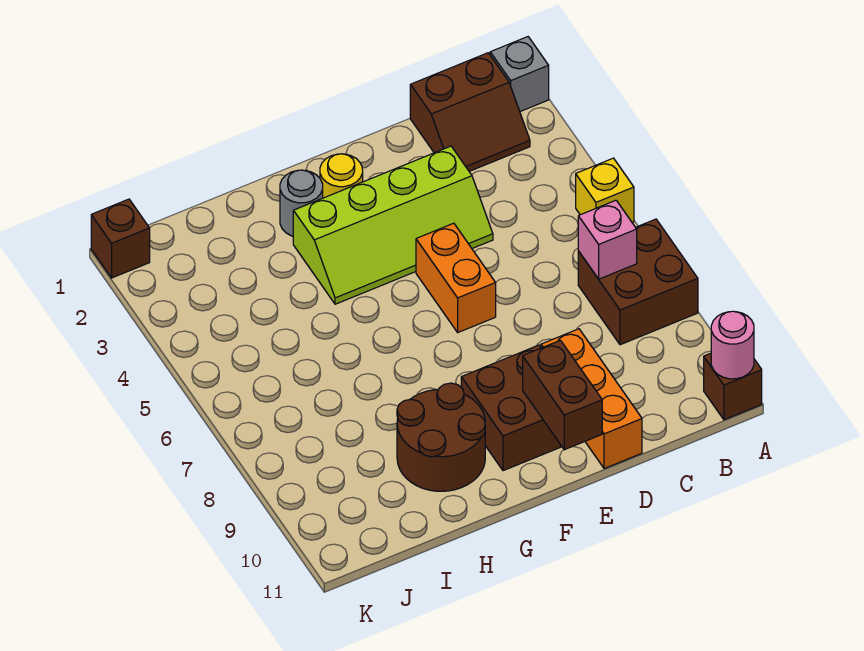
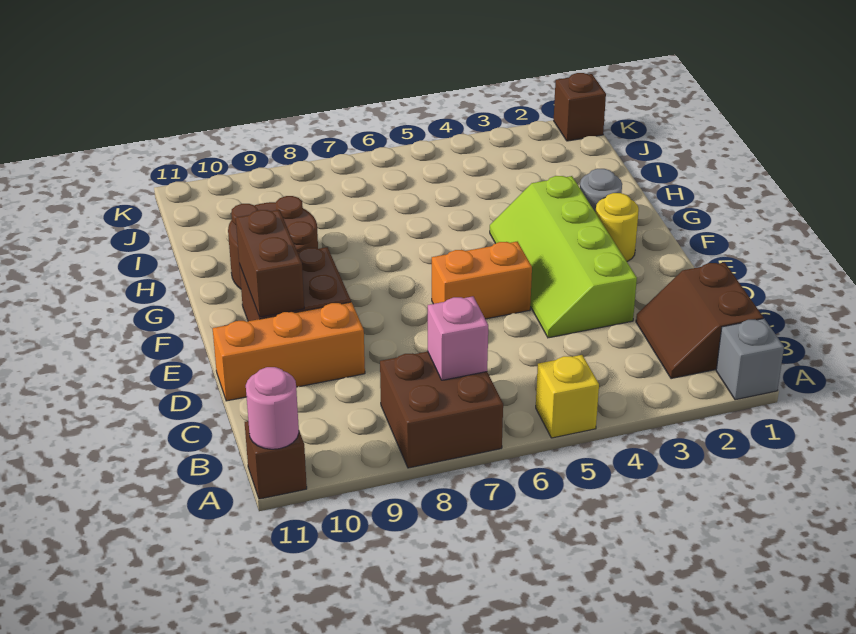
brown brick E10:E11 level 2 -> brown brick E10:F10 level 2

